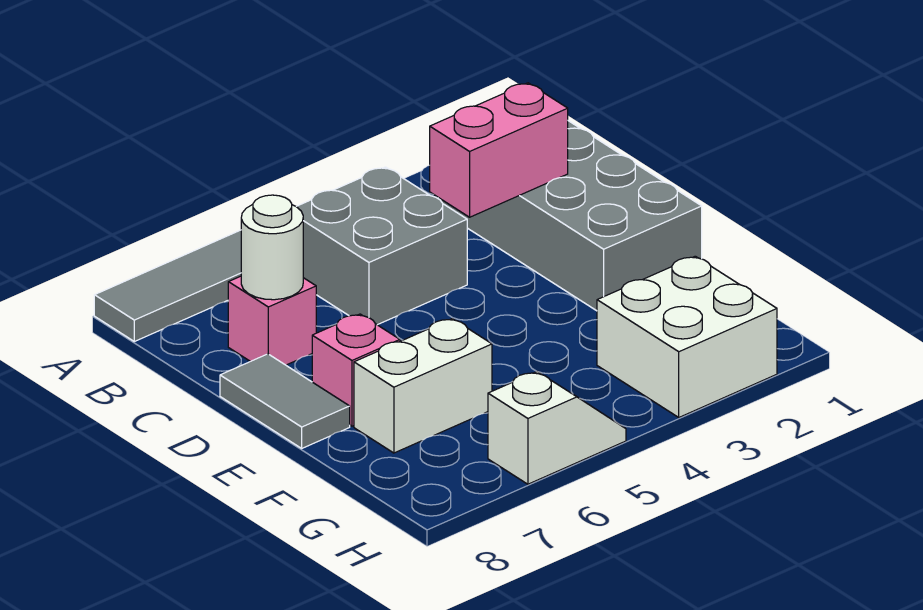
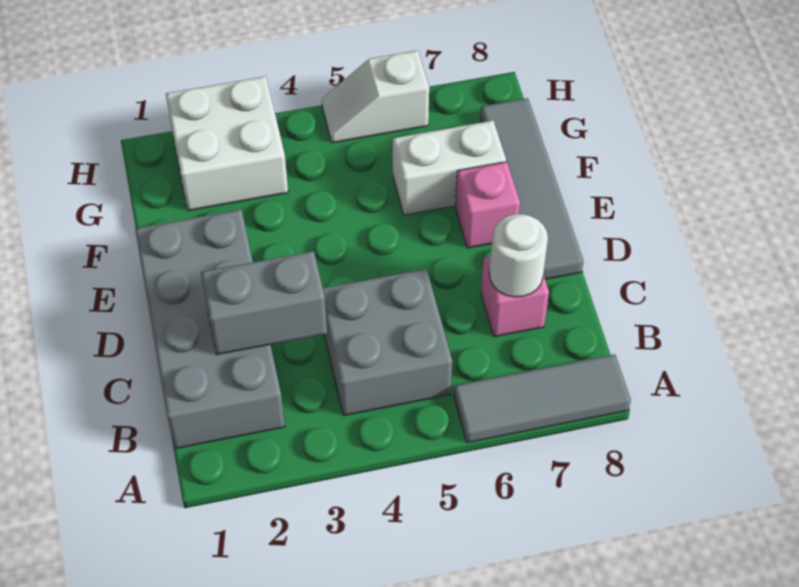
pink brick C2:C3 level 2 -> grey brick C2:C3 level 2
grey tile D8:E8 level 1 -> grey tile D8:G8 level 1

